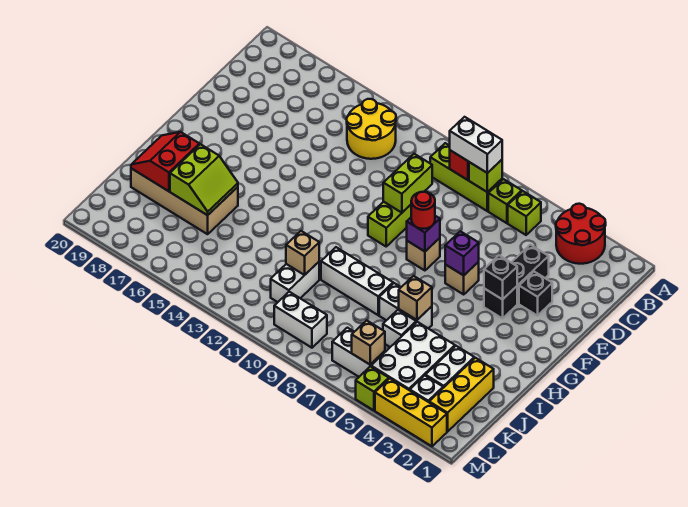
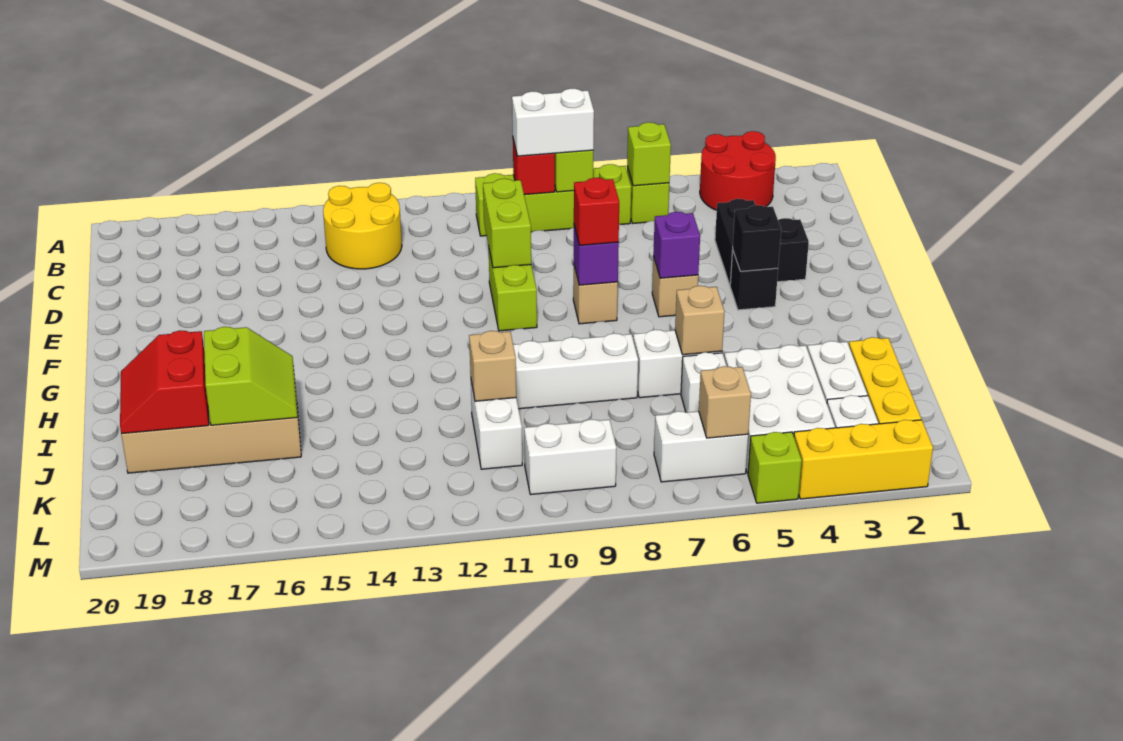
none -> lime brick B6 level 2
red round brick F8 level 3 -> red brick F8 level 3

